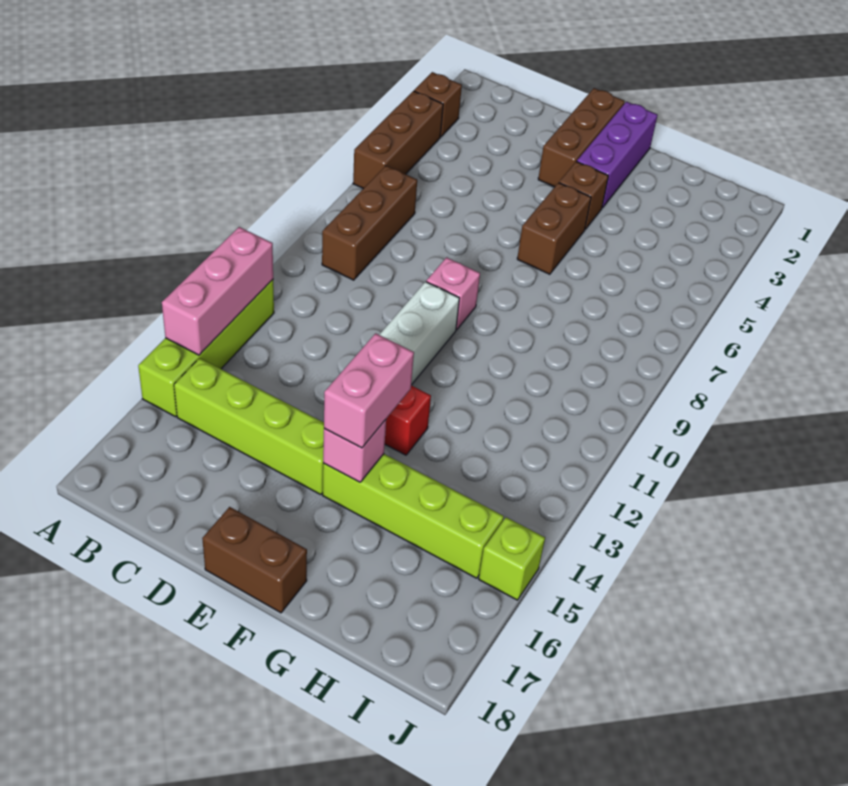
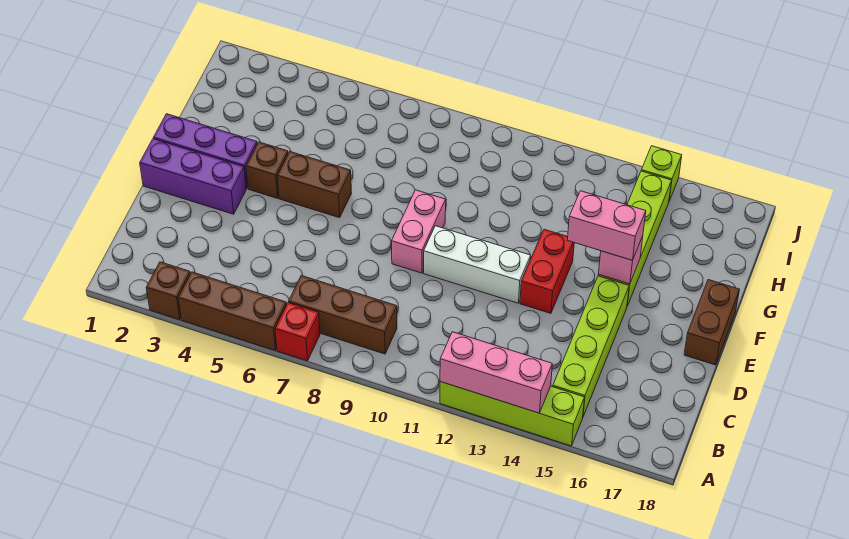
none -> red brick A7 level 1
brown brick E1:E3 level 1 -> purple brick E1:E3 level 1
pink brick E9 level 1 -> pink brick E9:F9 level 1

